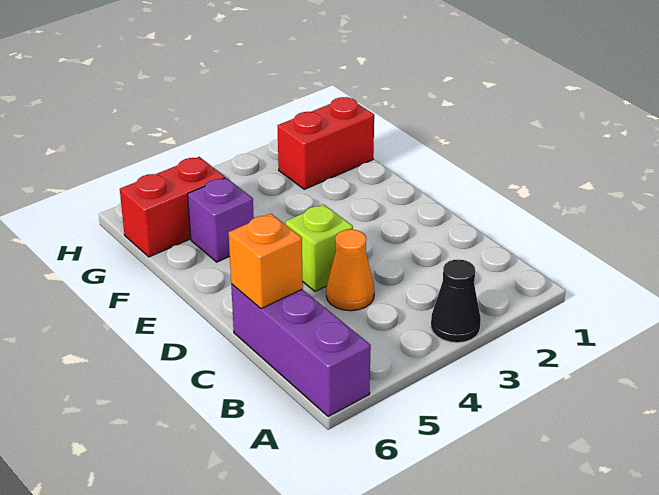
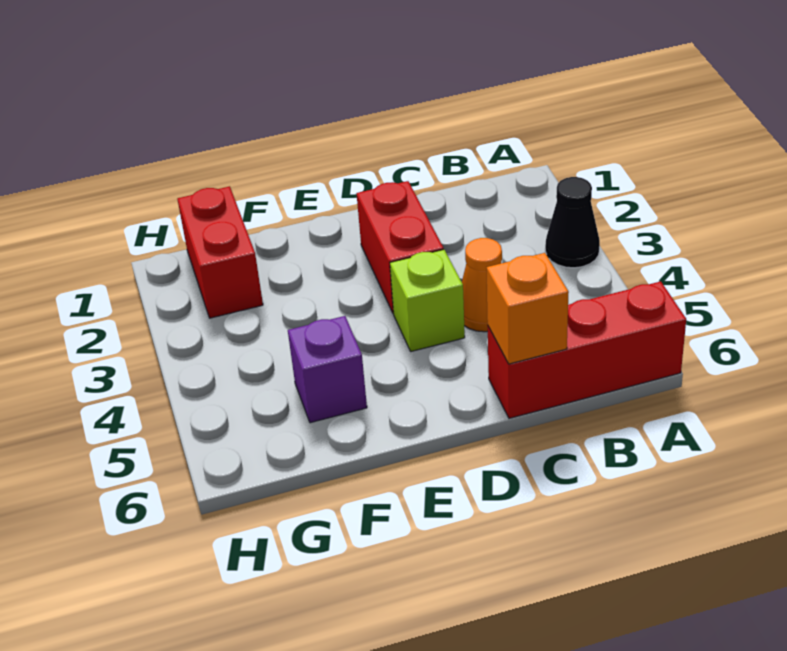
purple brick A6:C6 level 1 -> red brick A6:C6 level 1
red brick G5:G6 level 1 -> red brick D2:D3 level 1

